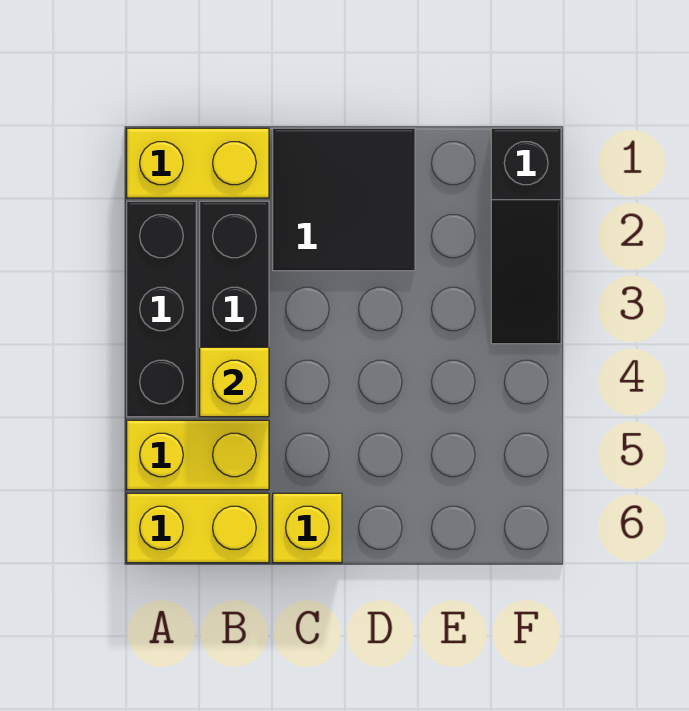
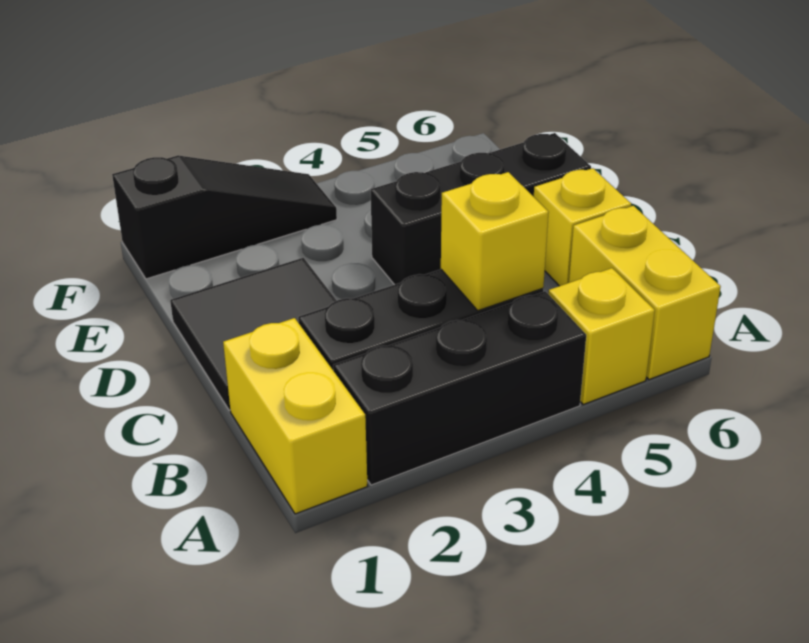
yellow brick A5:B5 level 1 -> yellow brick A5 level 1
none -> black brick D4:D6 level 1

